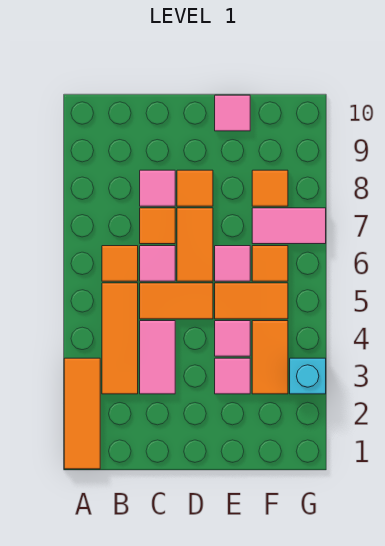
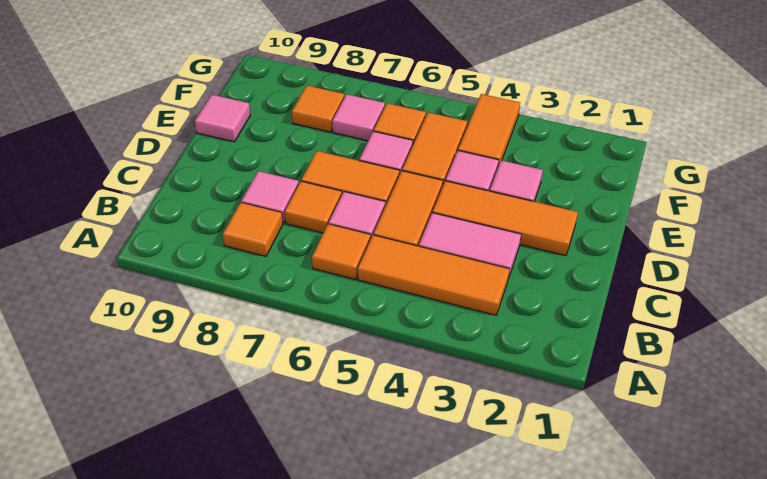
orange tile A1:A3 level 1 -> orange tile D2:D4 level 1
orange tile D8 level 1 -> orange tile B8 level 1
orange tile F3:F4 level 1 -> orange tile F4:G4 level 1
pink tile F7:G7 level 1 -> pink tile F7 level 1
cyan brick G3 level 1 -> none

